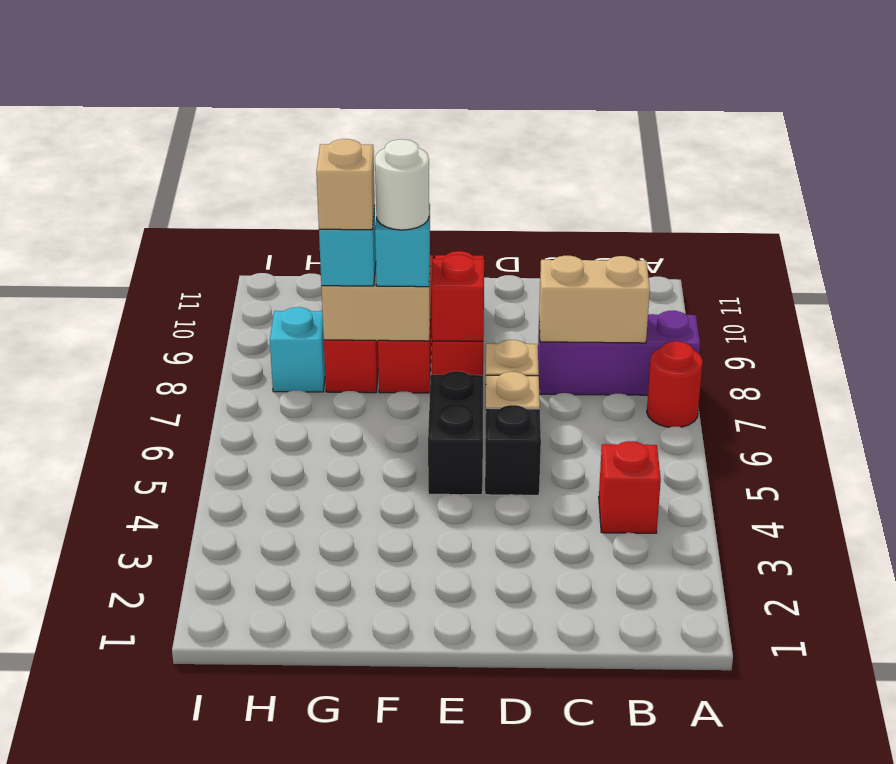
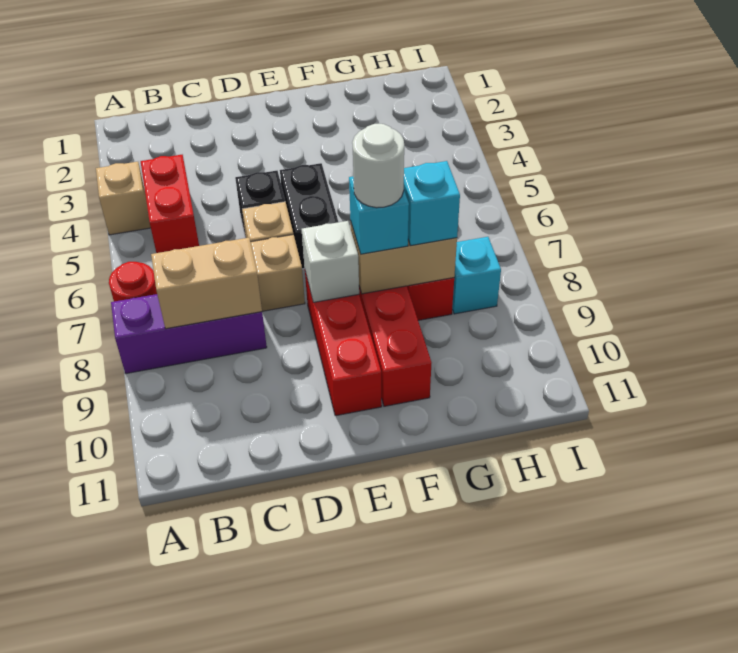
red brick B4 level 1 -> red brick B4:B5 level 1
red brick E8 level 2 -> white brick E8 level 2
tan brick G8 level 4 -> tan brick A4 level 1

